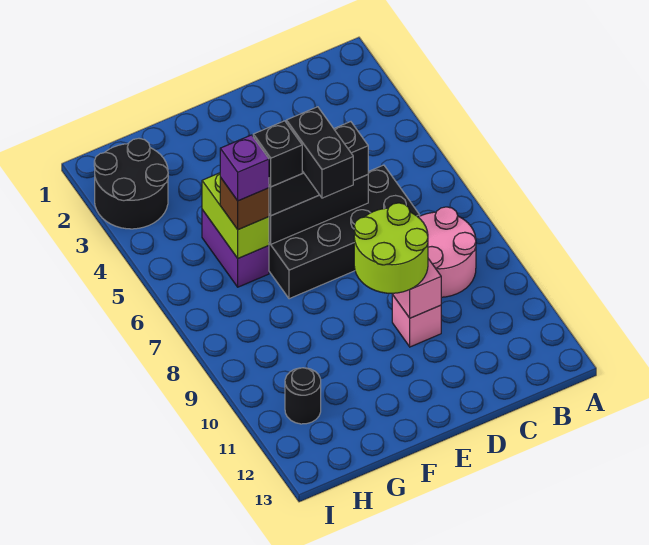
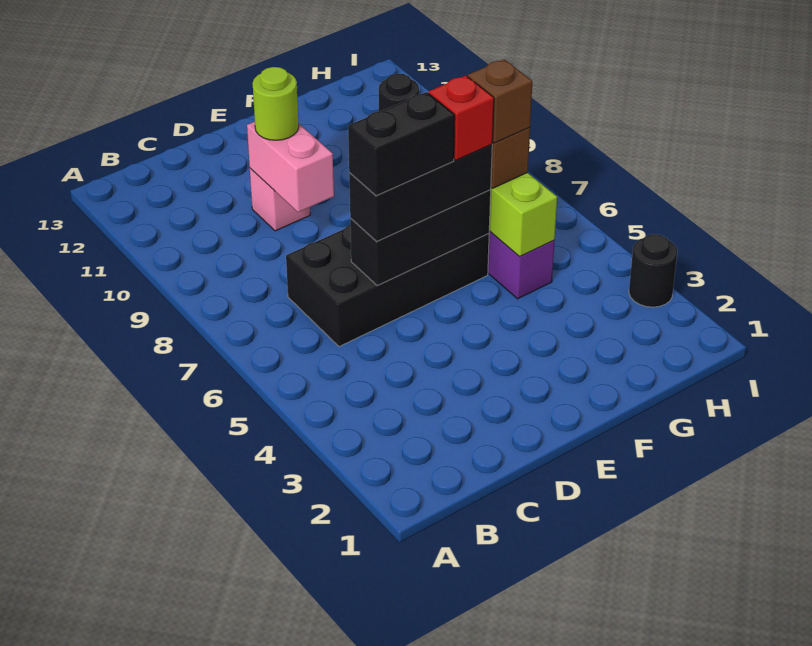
pink round brick B8:C9 level 1 -> none
lime round brick D9:E10 level 3 -> lime round brick D10 level 3
black brick E6:E7 level 4 -> black brick D6:E6 level 4
black brick F6 level 4 -> red brick F6 level 4
purple brick G6 level 4 -> brown brick G6 level 4
black round brick H2:I3 level 1 -> black round brick I3 level 1

